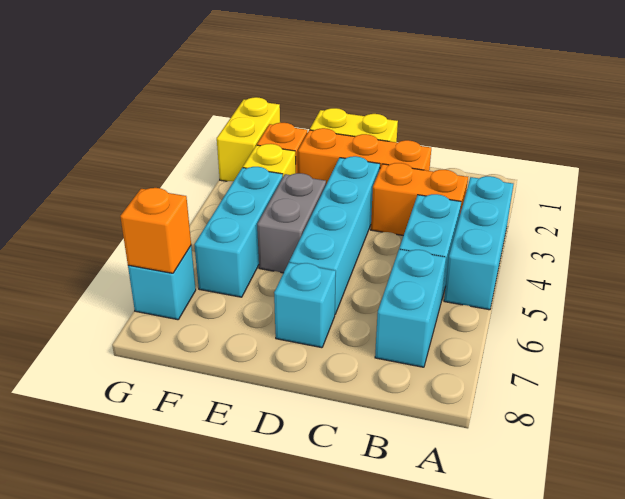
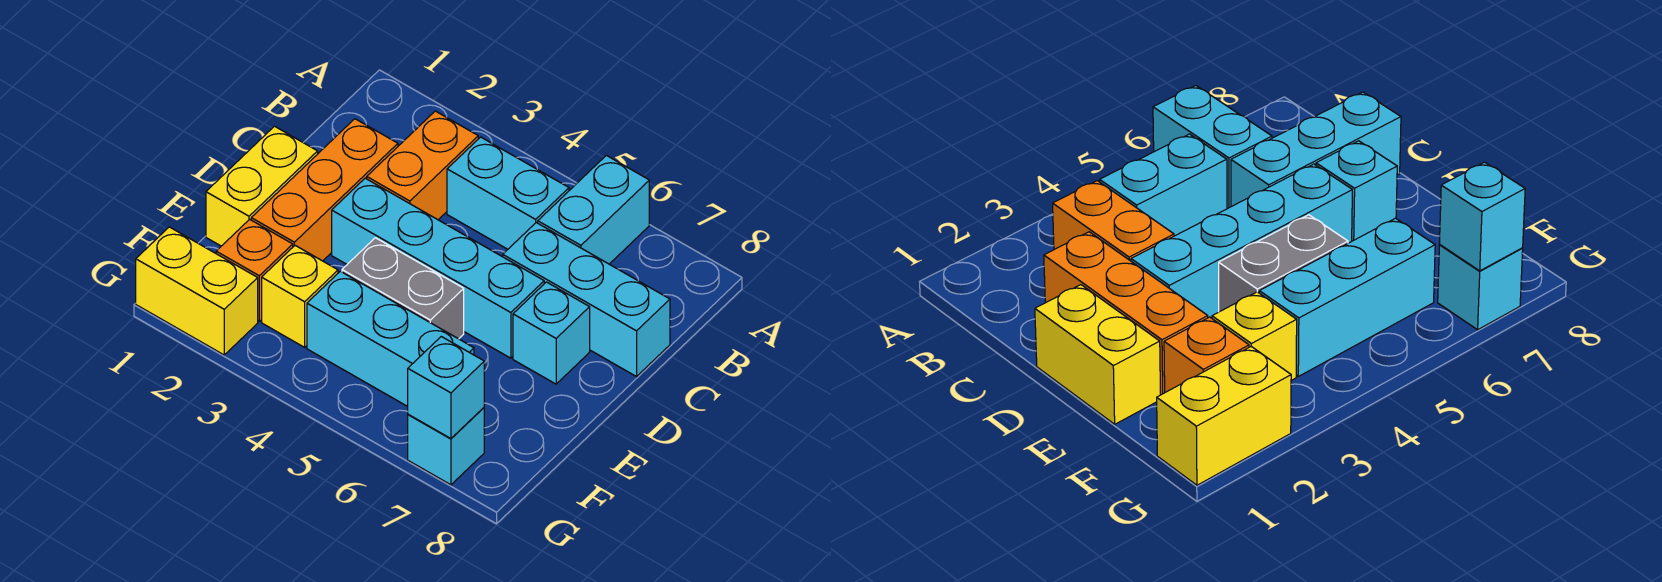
cyan brick A3:A5 level 1 -> cyan brick C6:C8 level 1
cyan brick B6:B7 level 1 -> cyan brick A6:B6 level 1
orange brick G7 level 2 -> cyan brick G7 level 2

